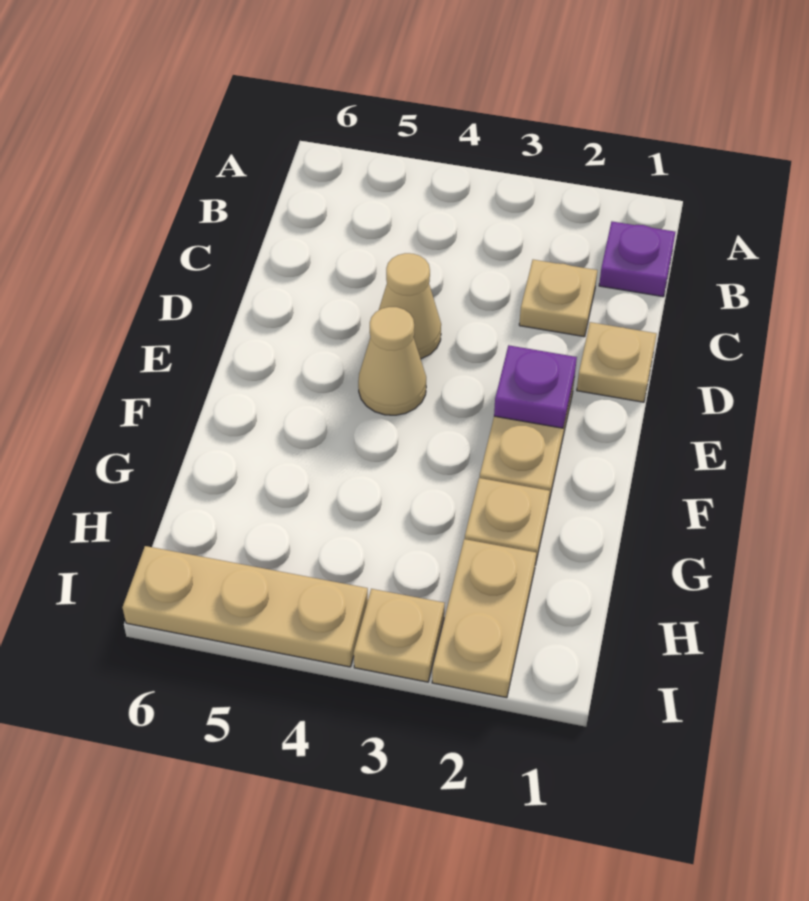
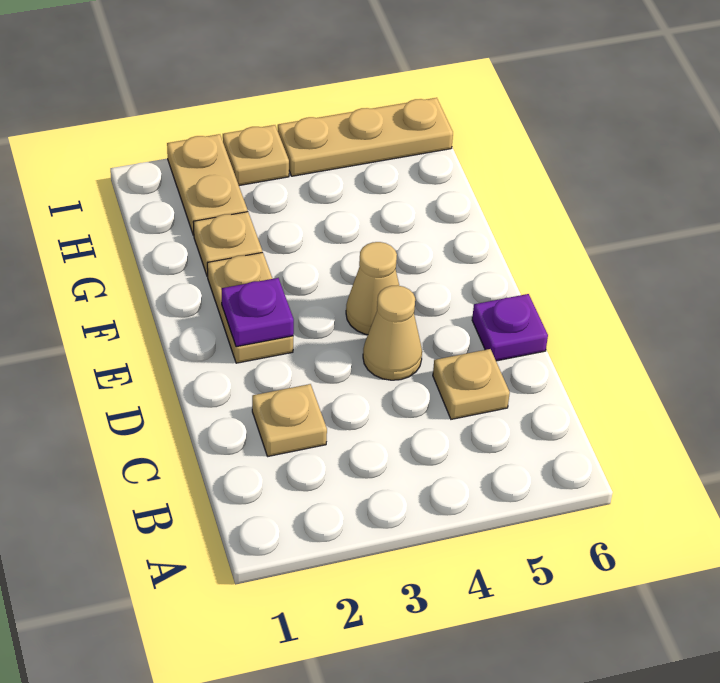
purple plate B1 level 1 -> purple plate D6 level 1
tan plate D1 level 1 -> tan plate C5 level 1

